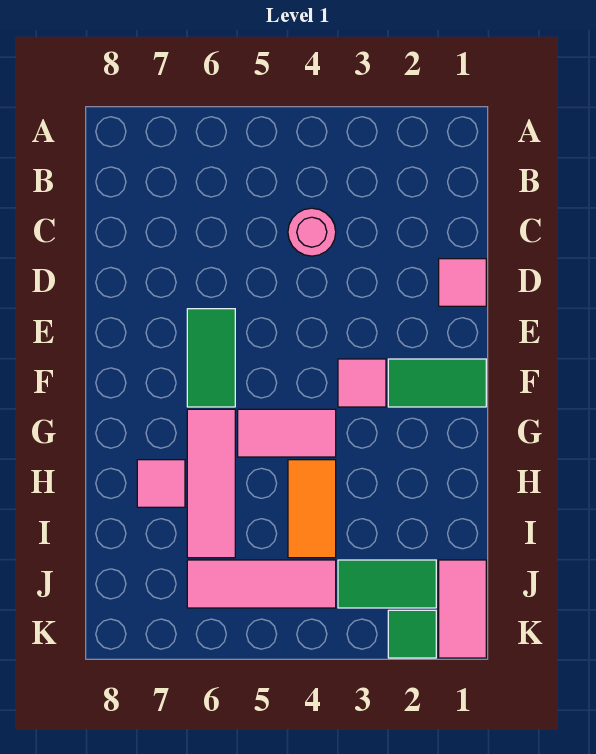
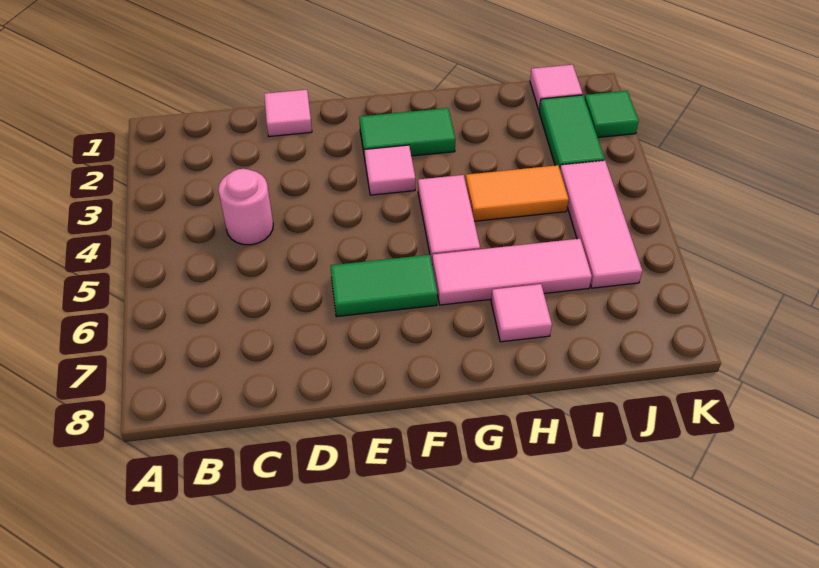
green tile F1:F2 level 1 -> green tile F2:G2 level 1
pink tile J1:K1 level 1 -> pink tile J1 level 1

